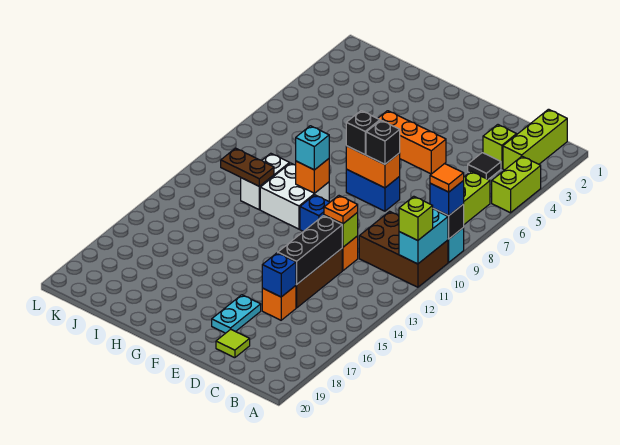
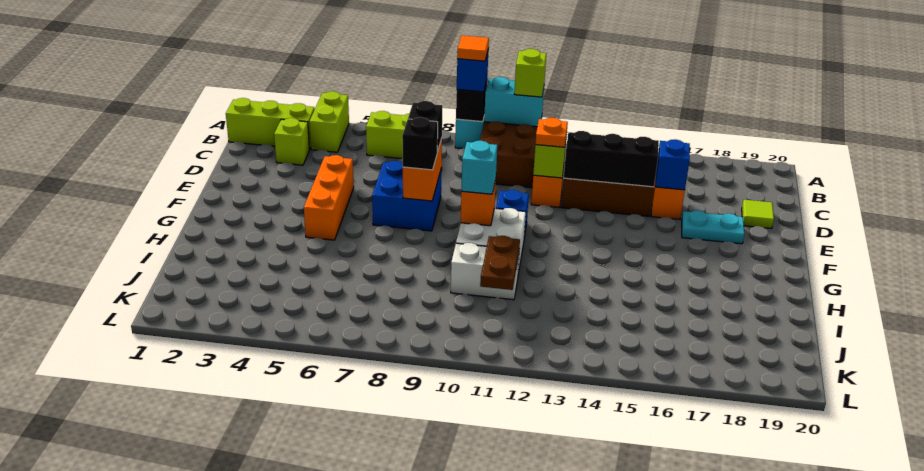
lime brick A4:A5 level 1 -> lime brick A4:B4 level 1
black tile C4 level 1 -> none
blue brick E8:F8 level 1 -> blue brick E7:F8 level 1

